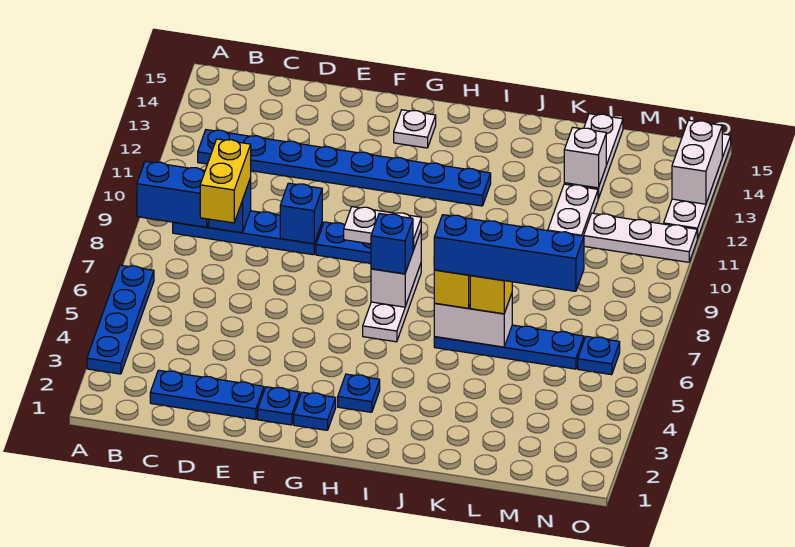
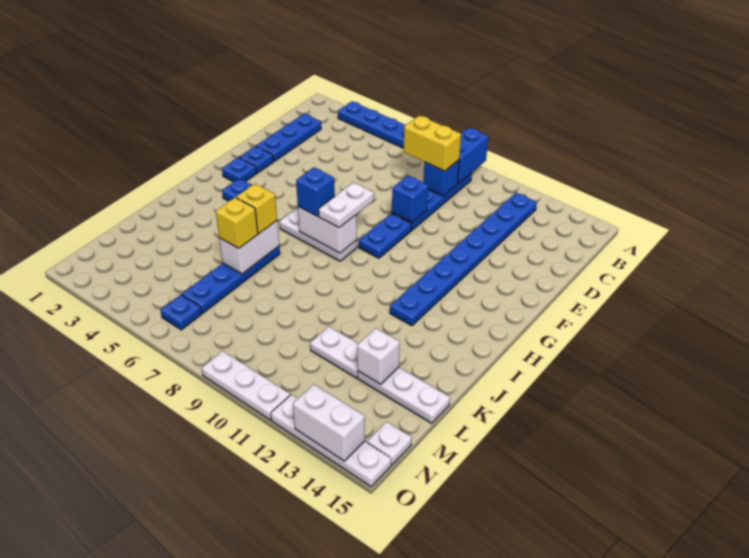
white plate G14 level 1 -> white plate N15 level 1
blue brick J6:M6 level 4 -> none
white plate M11:O11 level 1 -> white plate O9:O11 level 1

